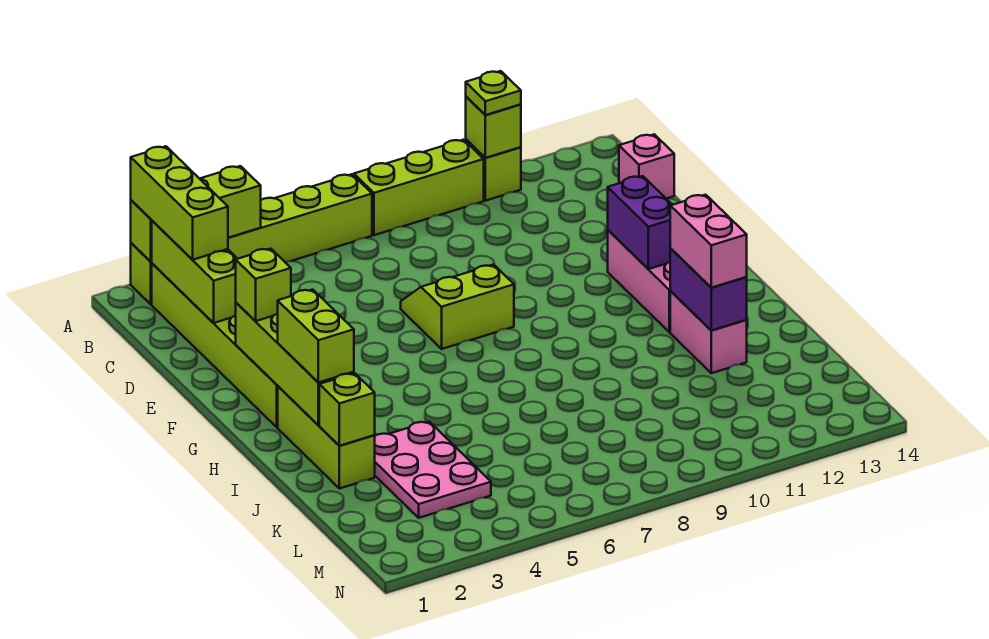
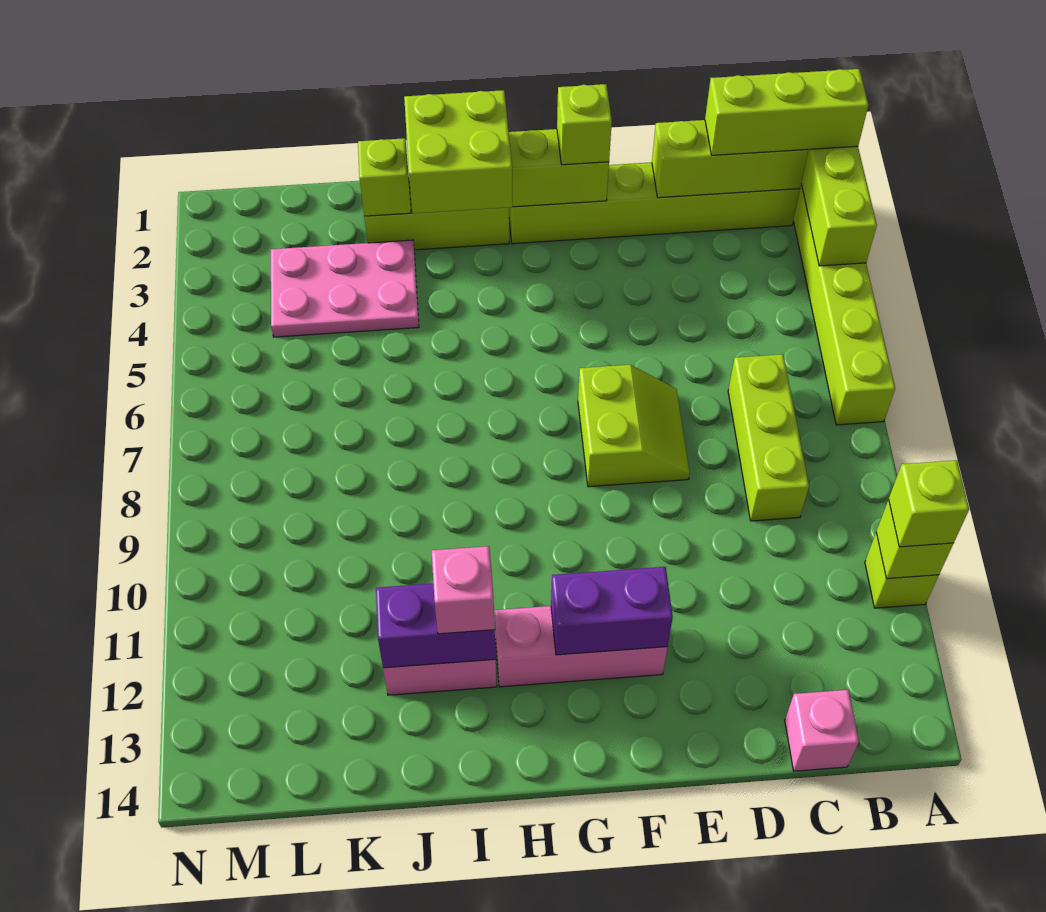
lime brick A8:A10 level 1 -> lime brick C7:C9 level 1
lime plate A11 level 3 -> lime brick A11 level 3
lime brick H2:I2 level 3 -> lime brick H2:I3 level 3
pink brick I12:J12 level 3 -> pink brick I12 level 3

